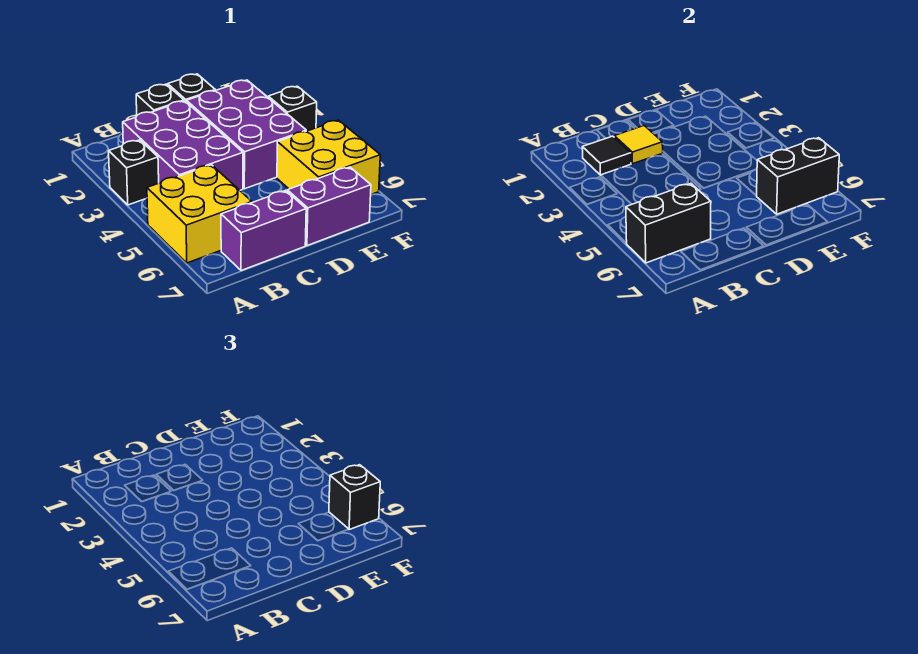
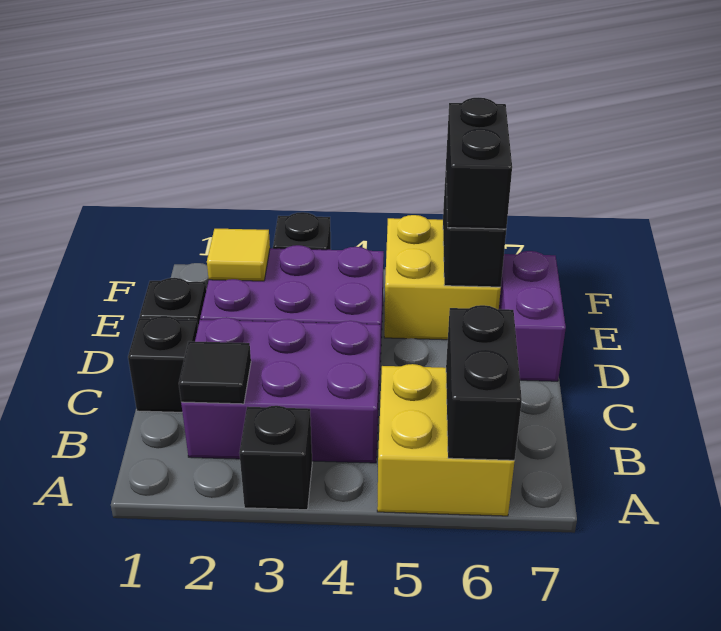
purple brick B7:C7 level 1 -> none
yellow tile C2 level 2 -> yellow tile E2 level 2
black brick F6 level 3 -> black brick E6:F6 level 3

